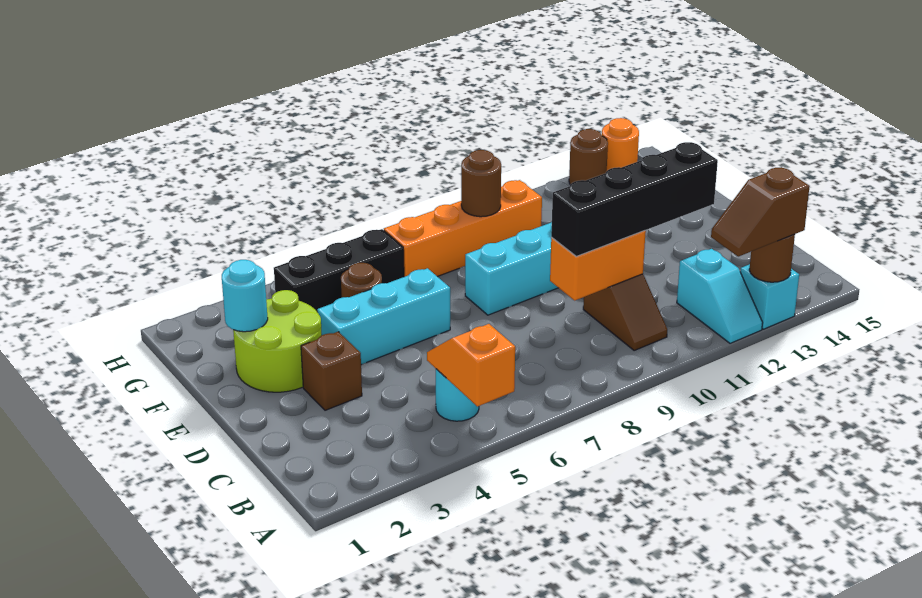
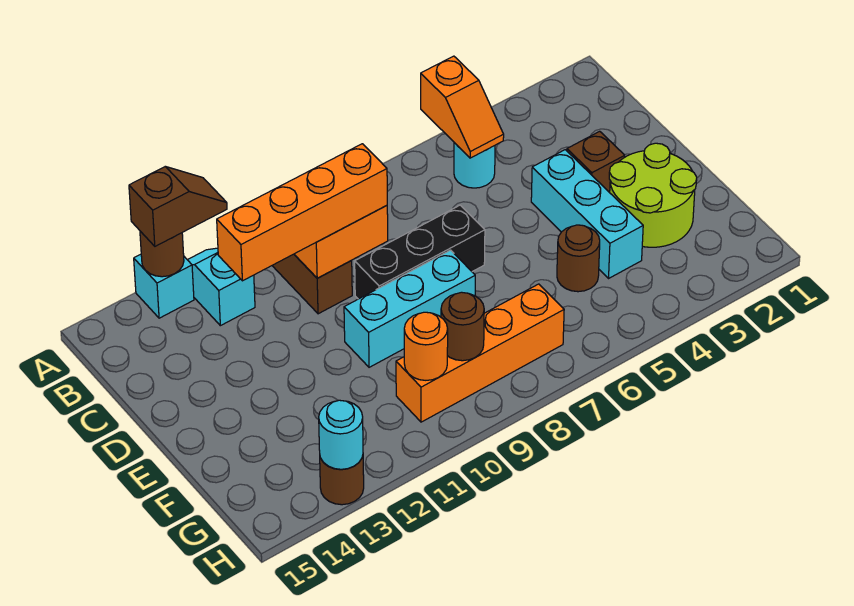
black brick C9:C12 level 3 -> orange brick C9:C12 level 3
cyan brick E4:E6 level 1 -> cyan brick D4:F4 level 1
cyan round brick F2 level 2 -> cyan round brick H13 level 2
black brick G4:G6 level 1 -> black brick D7:D9 level 1
orange round brick H14 level 1 -> orange round brick G10 level 2

